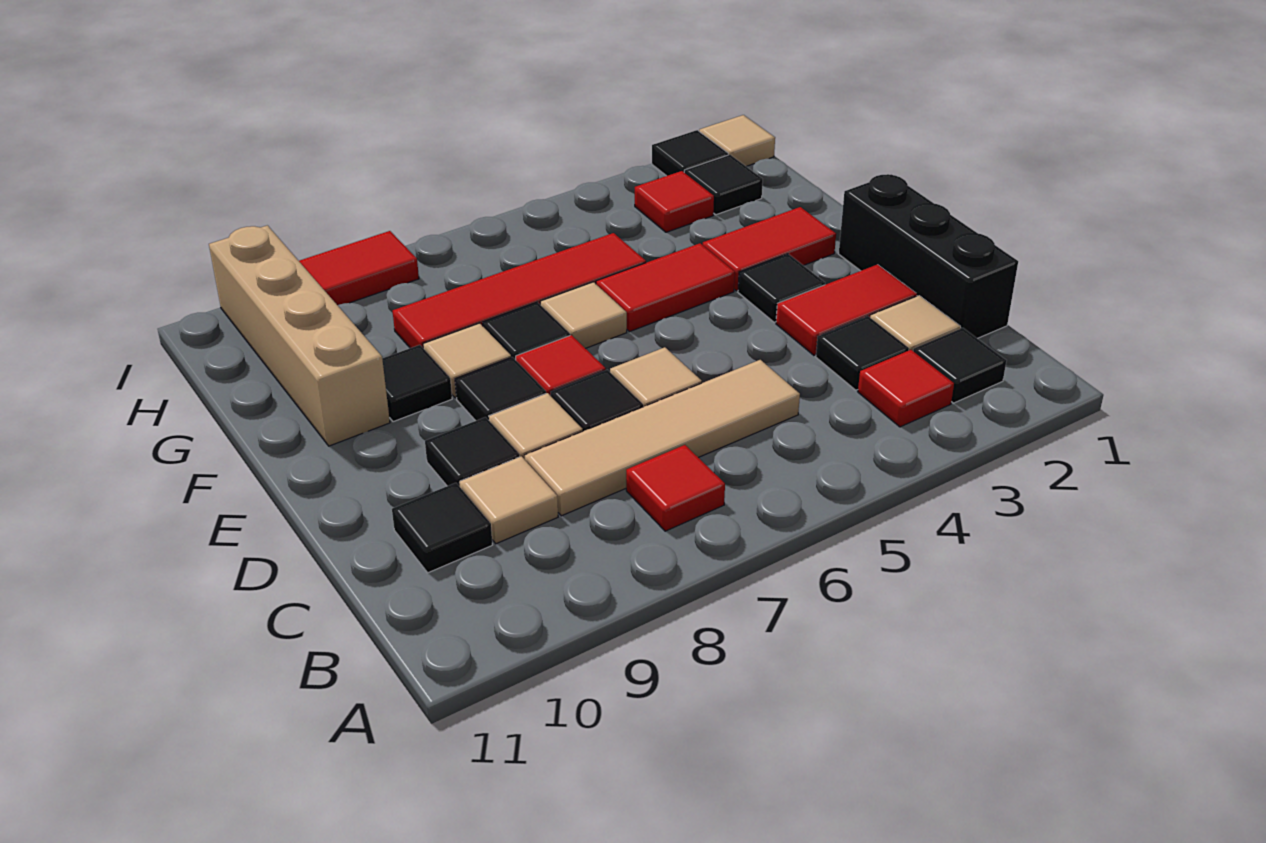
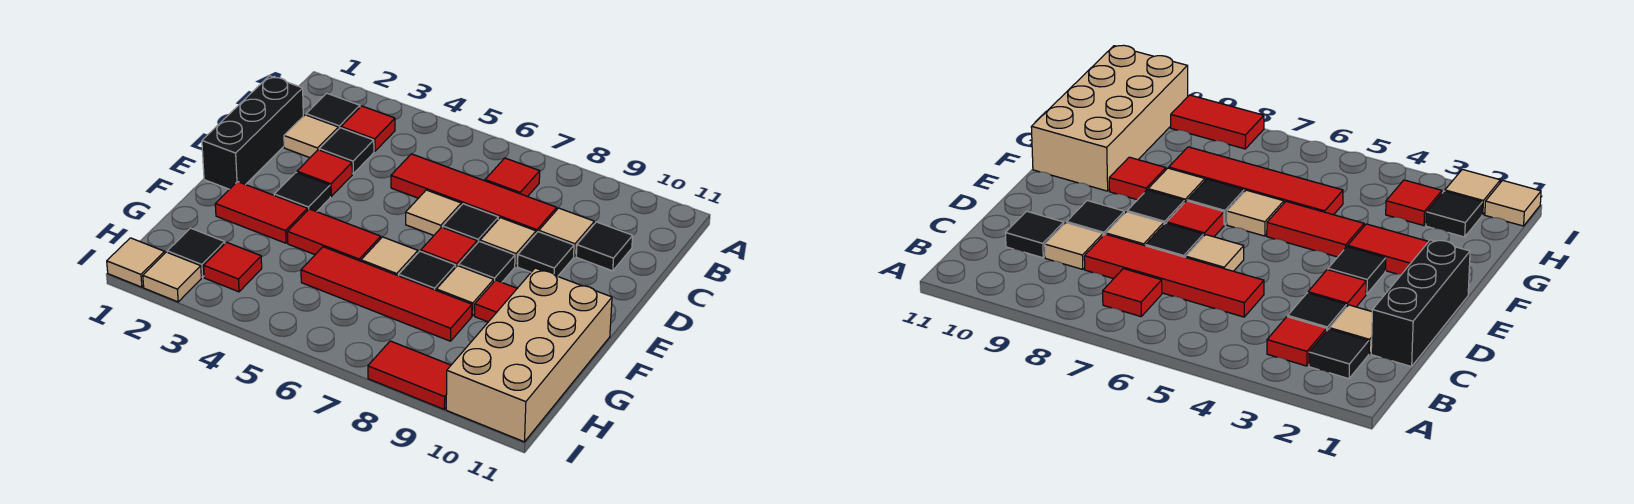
tan tile C5:C8 level 1 -> red tile C5:C8 level 1
red tile D2:D3 level 1 -> red tile D3 level 1
black tile F9 level 1 -> red tile F9 level 1
tan brick F10:I10 level 1 -> tan brick F10:I11 level 1
black tile I2 level 1 -> tan tile I2 level 1

